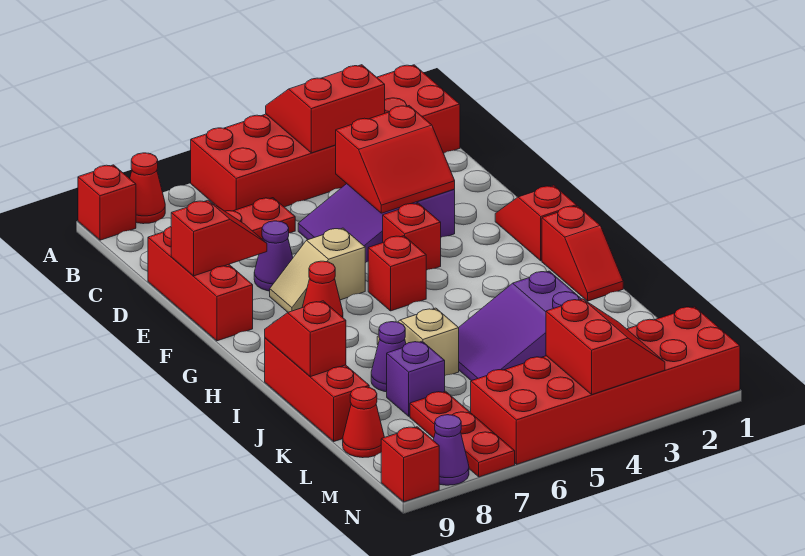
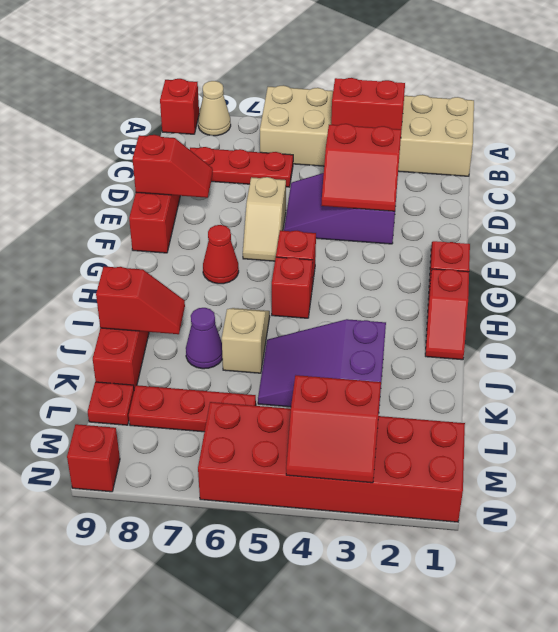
red brick A1:B6 level 1 -> tan brick A1:B6 level 1
red cone A8 level 1 -> tan cone A8 level 1
purple cone E7 level 1 -> none
red brick F4 level 1 -> red brick H5 level 1
tan slope F6:F7 level 1 top 6 -> tan slope E6:F6 level 1 top E
red slope I9:J9 level 2 top J -> red slope J8:J9 level 2 top 9
purple brick K7 level 1 -> none
red plate L7:N7 level 1 -> red plate L6:L8 level 1
red cone L9 level 1 -> red plate L9 level 1
red slope M3:N4 level 2 top 4 -> red slope M3:N4 level 2 top M
purple cone N8 level 1 -> none

